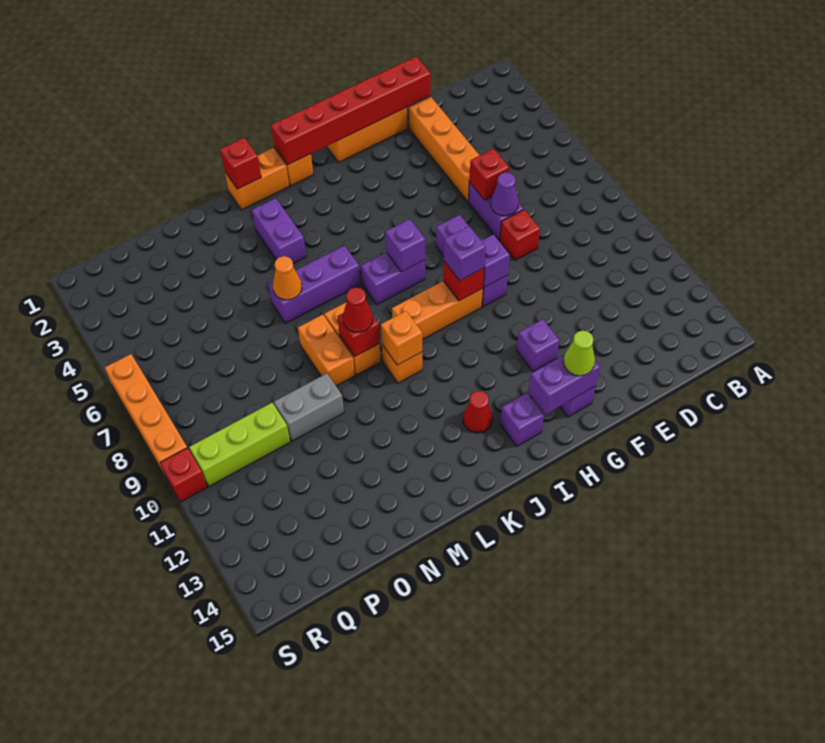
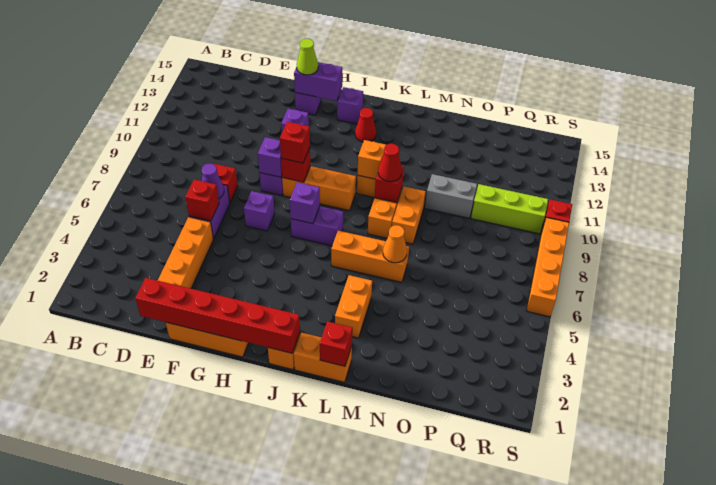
purple brick H9 level 3 -> red brick H9 level 3
purple brick K6:M6 level 1 -> orange brick K6:M6 level 1
purple brick L3:L4 level 1 -> orange brick L3:L4 level 1

